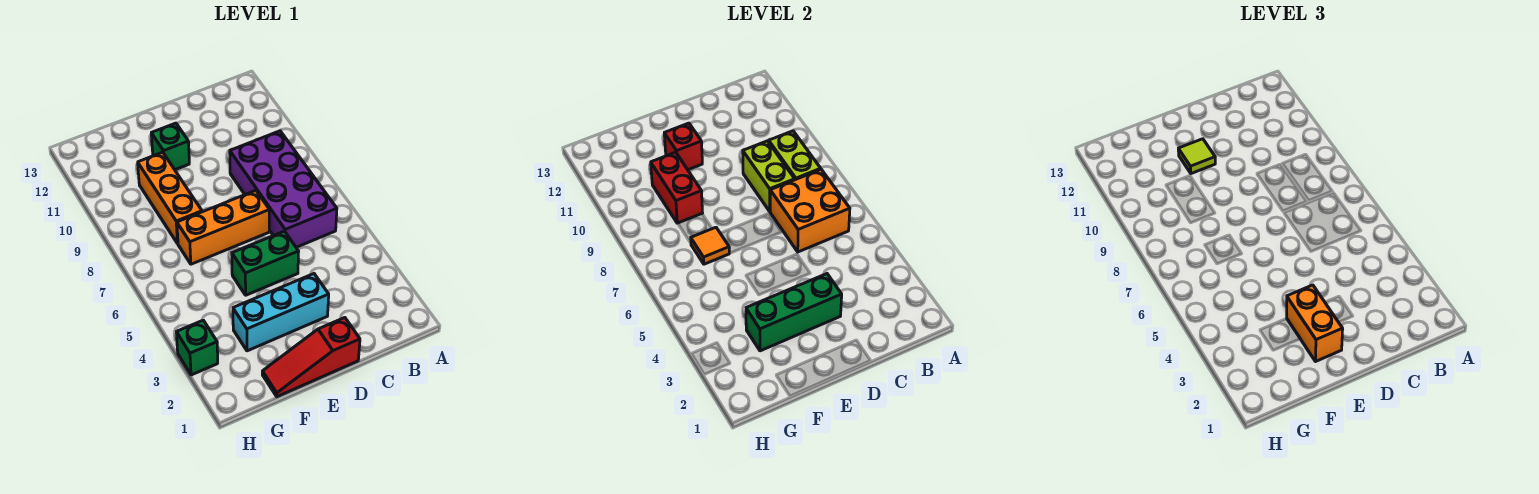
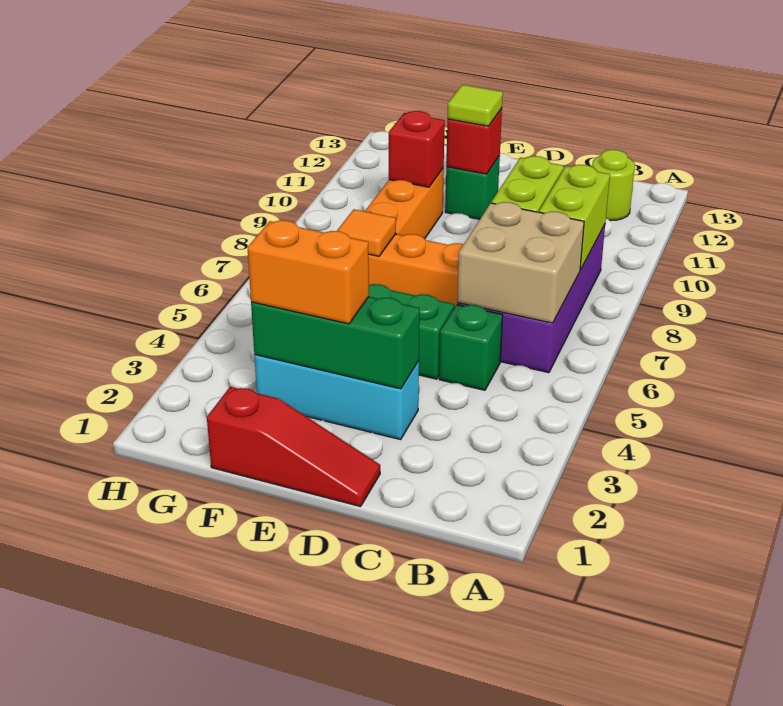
orange brick B6:C7 level 2 -> tan brick B6:C7 level 2
none -> lime round brick B12 level 1
red slope D1:F1 level 1 top D -> red slope D1:F1 level 1 top F
orange brick E2:E3 level 3 -> orange brick E3:F3 level 3
red brick F9:F10 level 2 -> red brick F10 level 2
green brick H3 level 1 -> green brick C5 level 1

